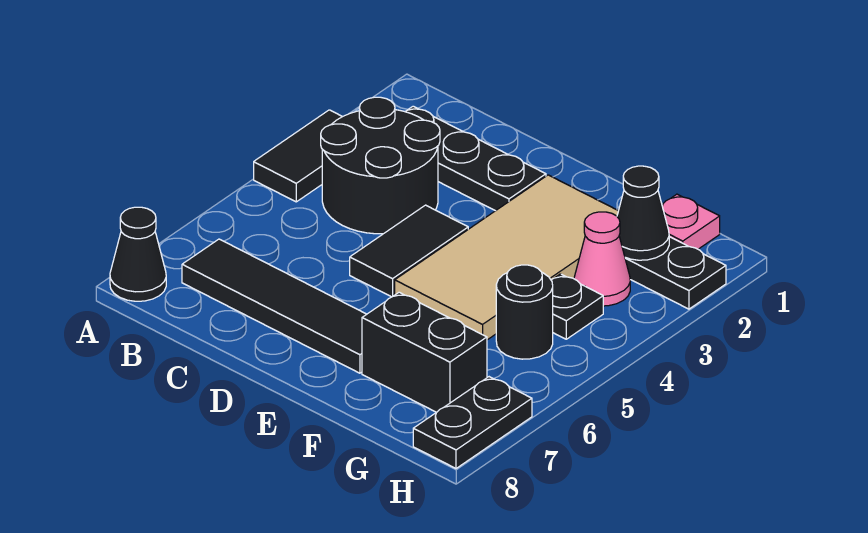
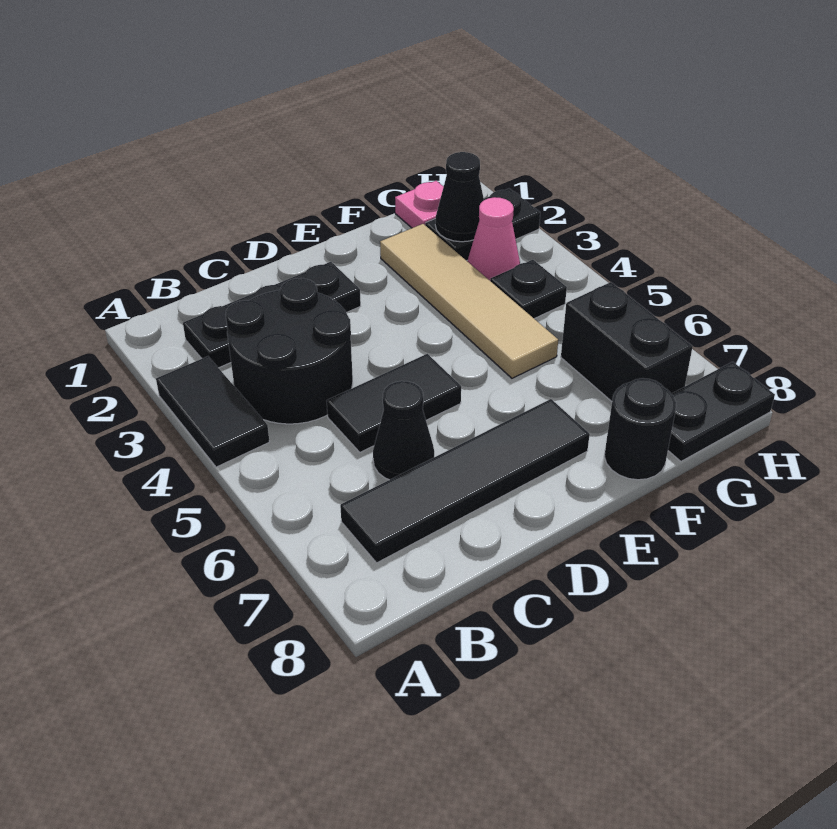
black cone A8 level 1 -> black cone C6 level 1
black tile D4:D5 level 1 -> black tile C5:D5 level 1
tan tile E2:F5 level 1 -> tan tile F2:F5 level 1
black brick F7:G7 level 1 -> black brick G6:G7 level 1
black round brick G5 level 1 -> black round brick F8 level 1
black plate H7:H8 level 1 -> black plate G8:H8 level 1

